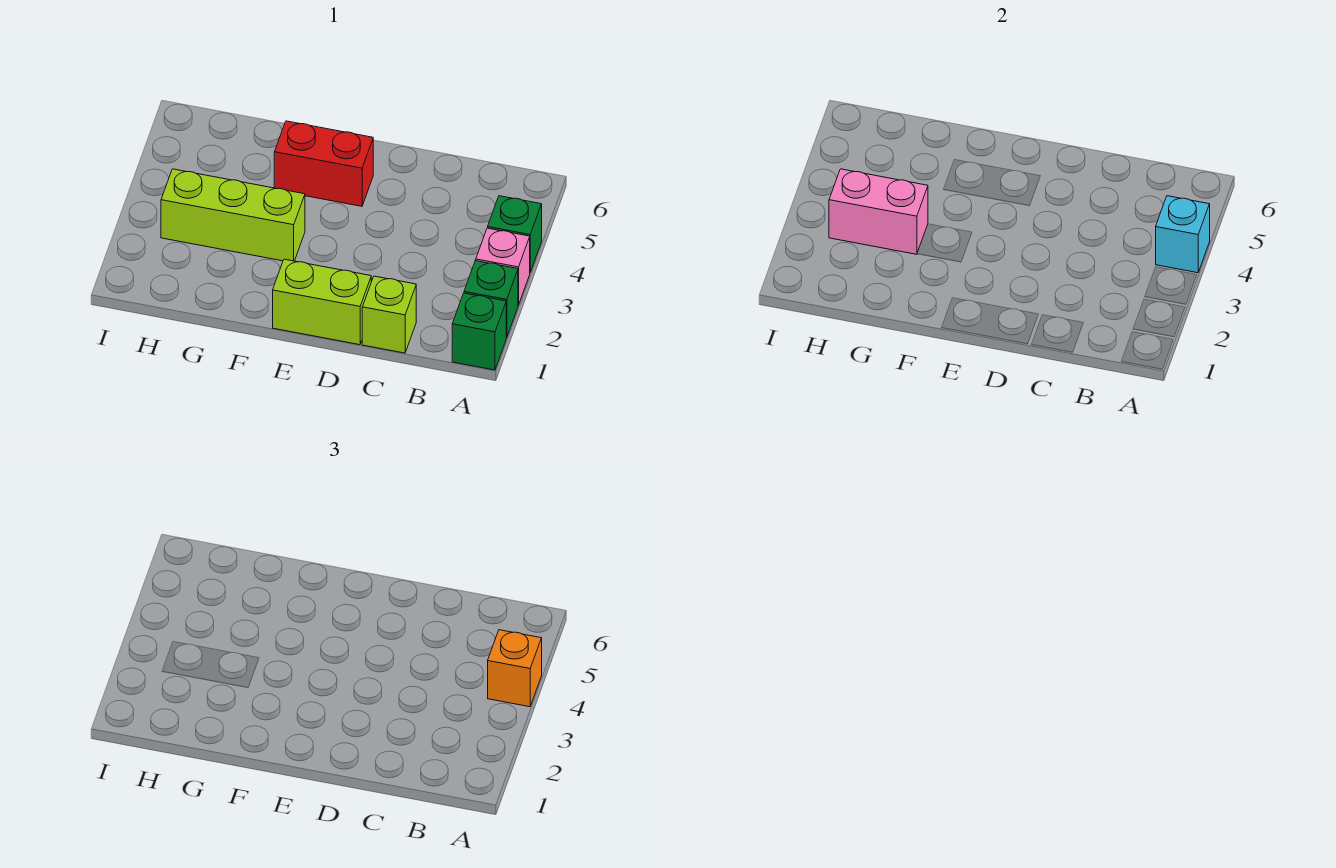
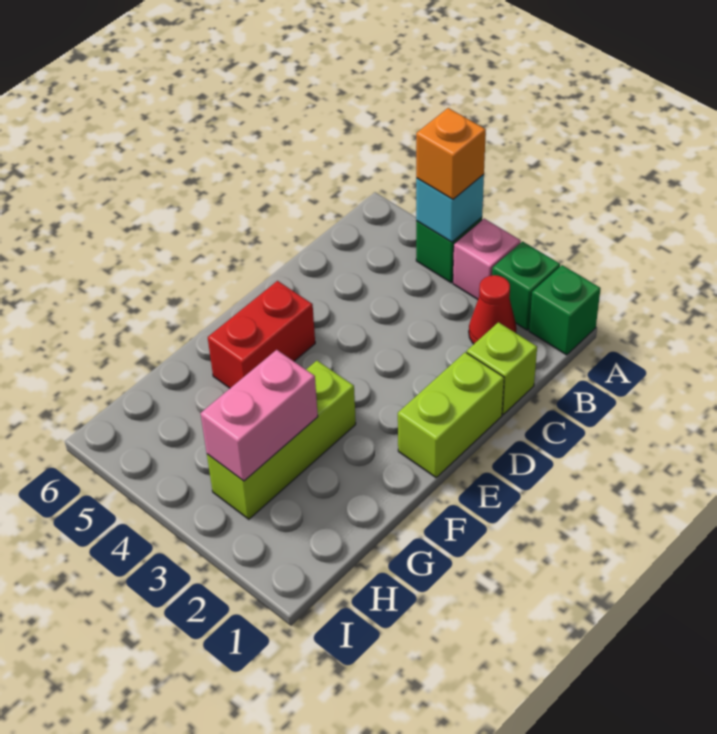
none -> red cone B2 level 1

